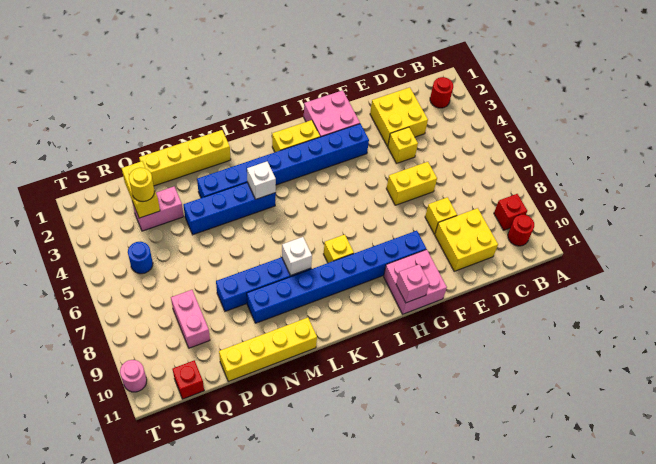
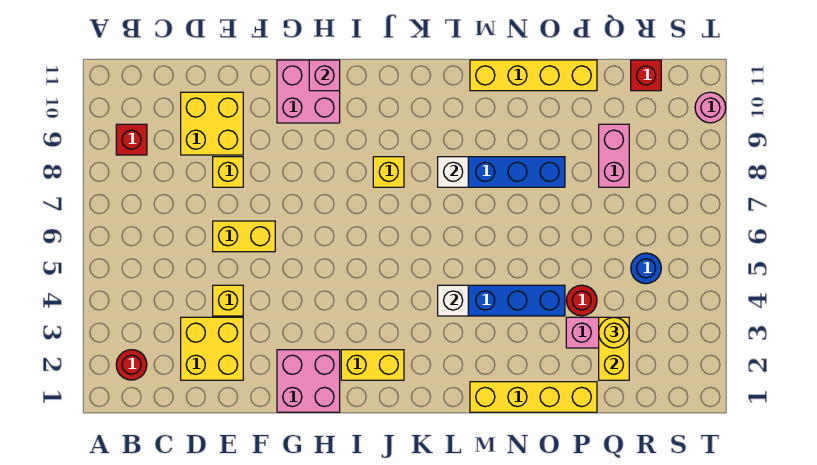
red round brick B10 level 1 -> red round brick P4 level 1
blue brick G3:N3 level 1 -> none
blue brick G9:N9 level 1 -> none

